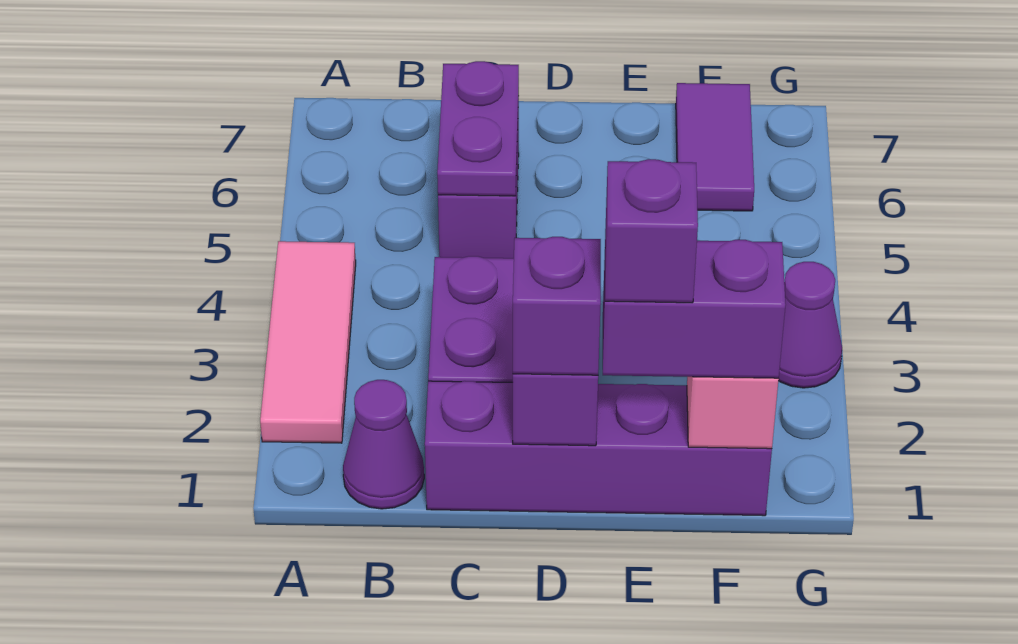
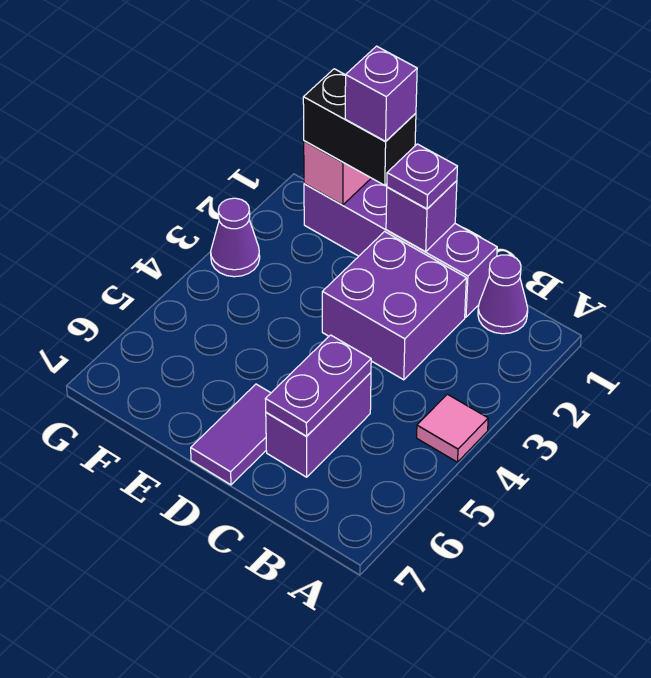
pink tile A2:A4 level 1 -> pink tile A4 level 1
purple brick D1 level 3 -> purple plate D1 level 3
purple brick E1:F1 level 3 -> black brick E1:F1 level 3
purple tile F6:F7 level 1 -> purple tile D6:D7 level 1

